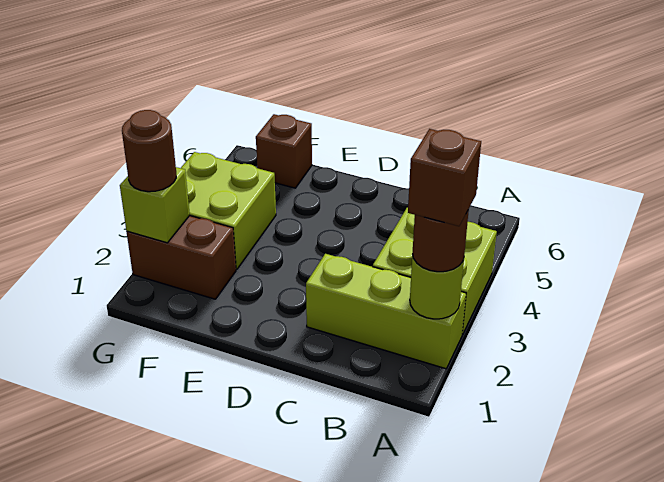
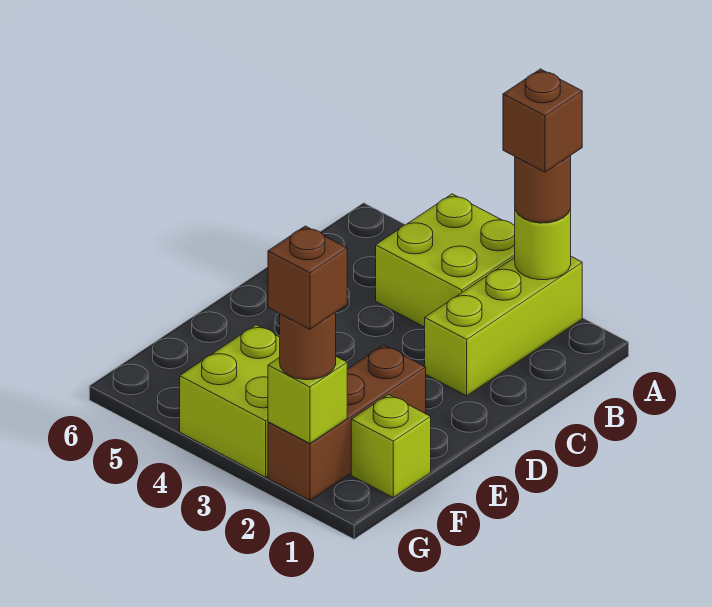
none -> lime brick F1 level 1
brown brick F2:G2 level 1 -> brown brick E2:G2 level 1
brown brick F6 level 1 -> brown brick G2 level 4

